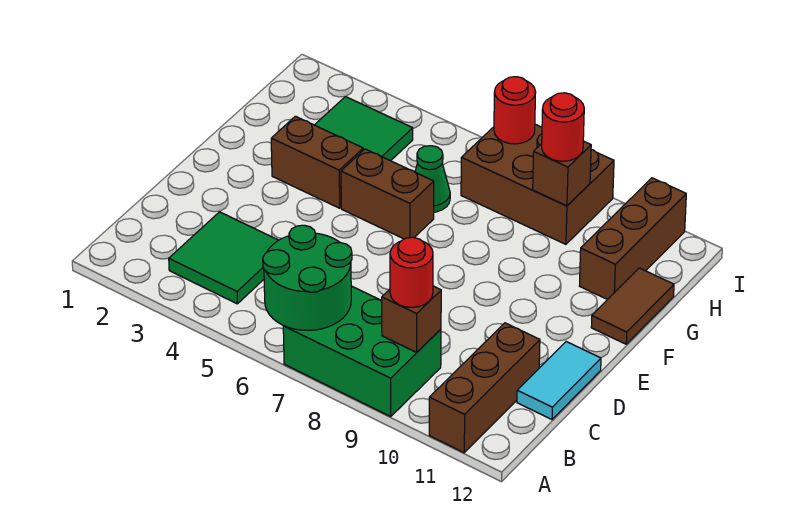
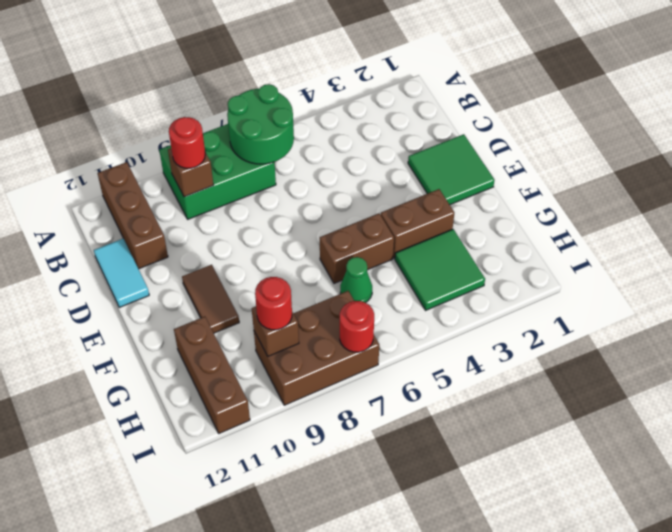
green tile B3:C4 level 1 -> green tile D1:E2 level 1
brown tile F12:G12 level 1 -> brown tile E10:F10 level 1

